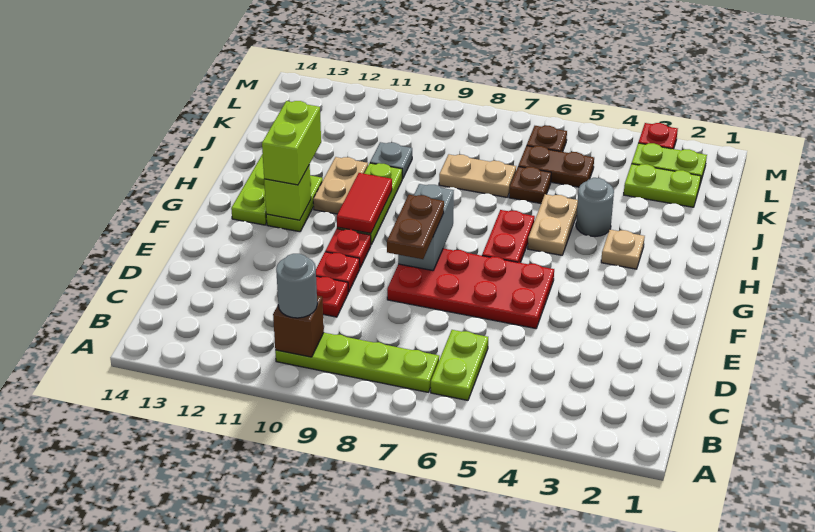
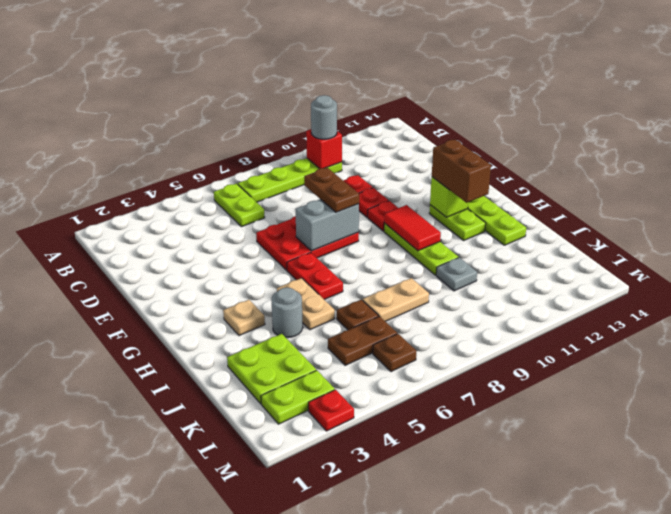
brown brick B10 level 2 -> red brick B10 level 2
red plate E5:F8 level 1 -> red plate E6:F8 level 1
grey brick F8:G8 level 2 -> grey brick F7:F8 level 2
lime brick G12:H12 level 3 -> brown brick G12:H12 level 3
tan plate H11:I11 level 1 -> none
lime plate K2:K3 level 1 -> lime plate J2:K3 level 1

